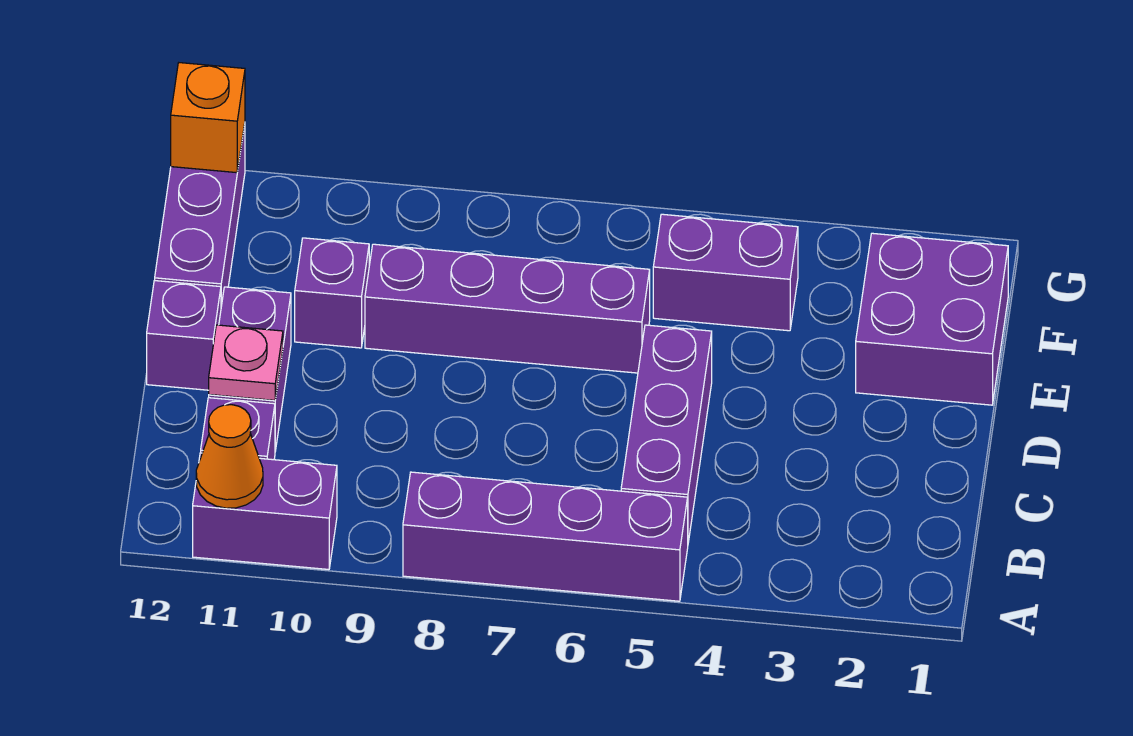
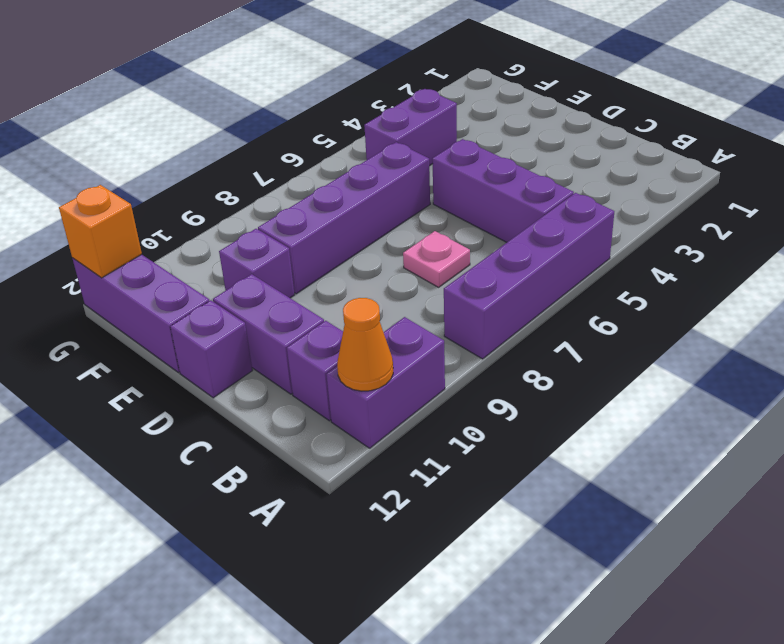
pink plate C11 level 2 -> pink plate C7 level 1
purple brick E1:F2 level 1 -> none

